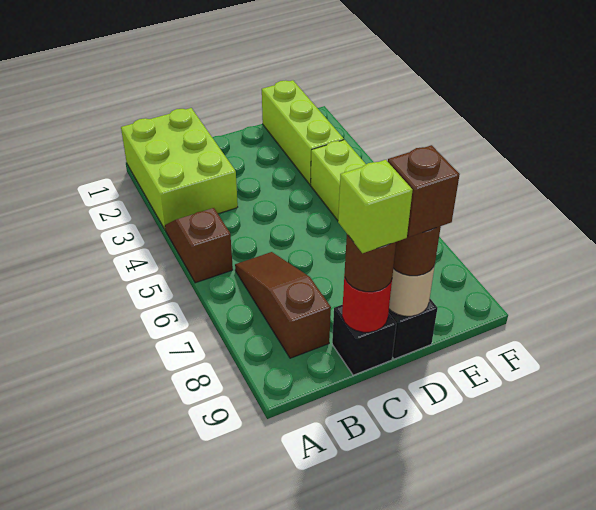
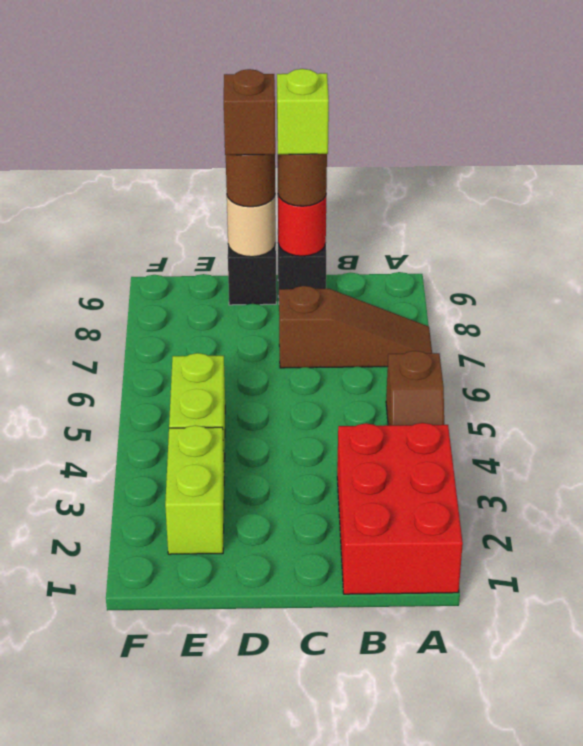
lime brick A1:B3 level 1 -> red brick A1:B3 level 1
brown slope B6:B8 level 1 top 8 -> brown slope A7:C7 level 1 top C
lime brick E1:E3 level 1 -> lime brick E2:E3 level 1

